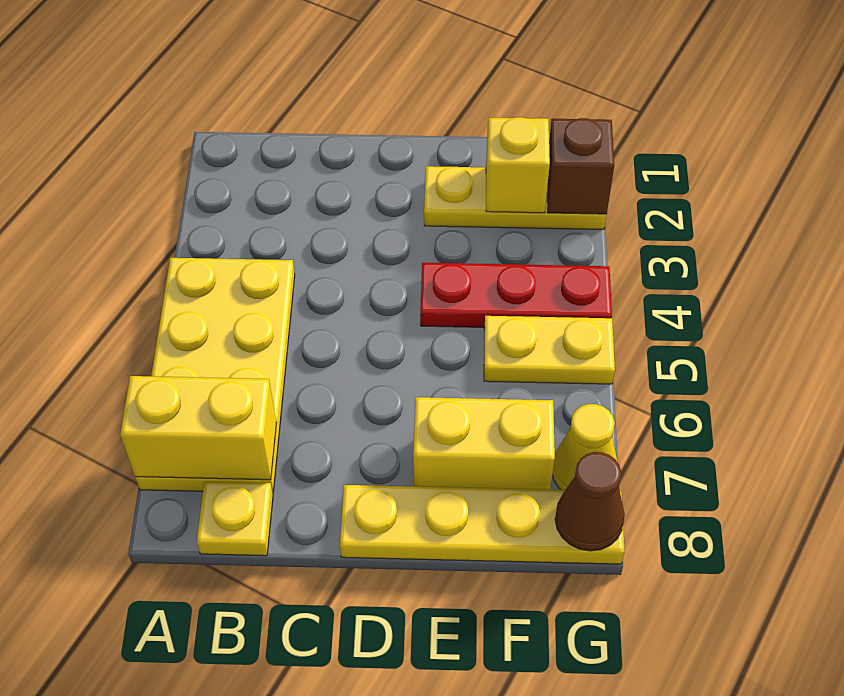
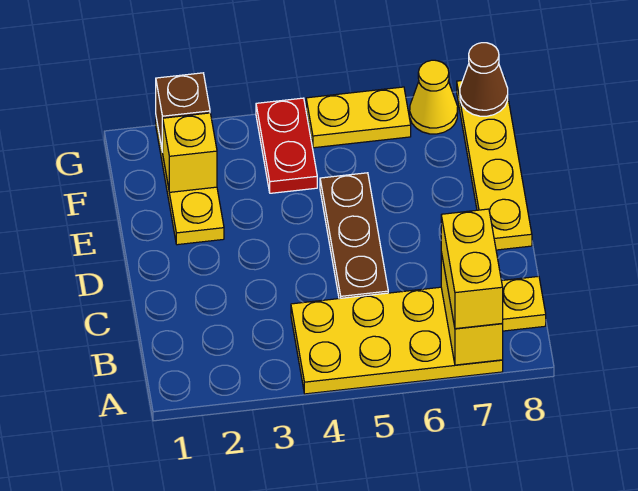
none -> brown plate C5:E5 level 1
red plate E4:G4 level 1 -> red plate F4:G4 level 1
yellow brick E7:F7 level 1 -> yellow brick A7:B7 level 3
yellow plate F5:G5 level 1 -> yellow plate G5:G6 level 1

